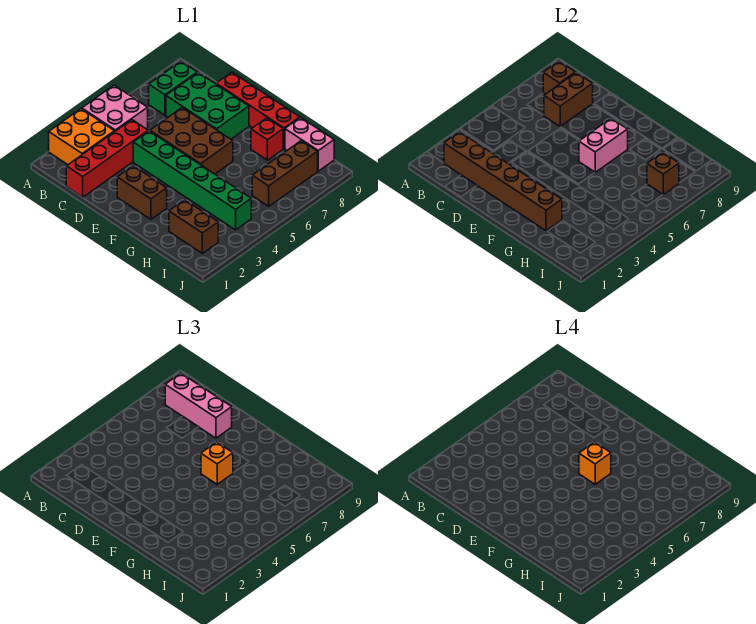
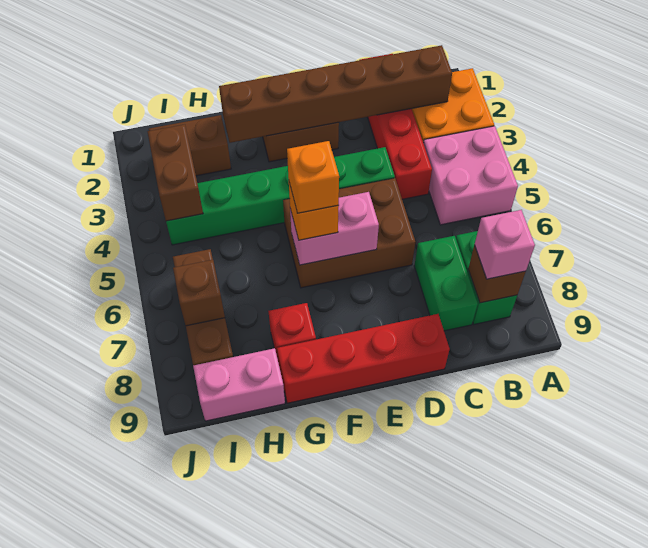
pink brick B8:D8 level 3 -> pink brick B8 level 3
green brick C7:E8 level 1 -> green brick C7:C8 level 1
brown brick C7:C8 level 2 -> brown brick I3:I4 level 2
pink brick F6:F7 level 2 -> pink brick E6:F6 level 2

